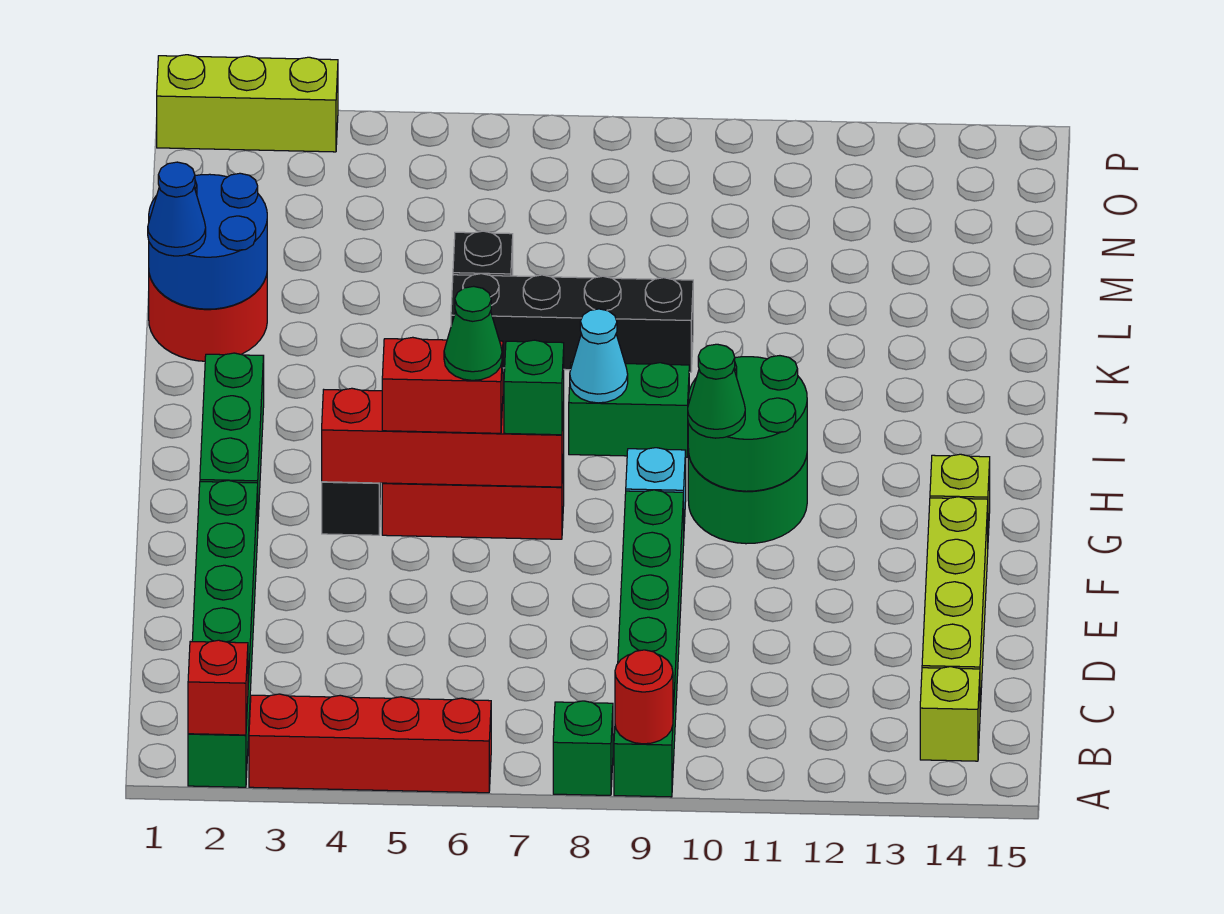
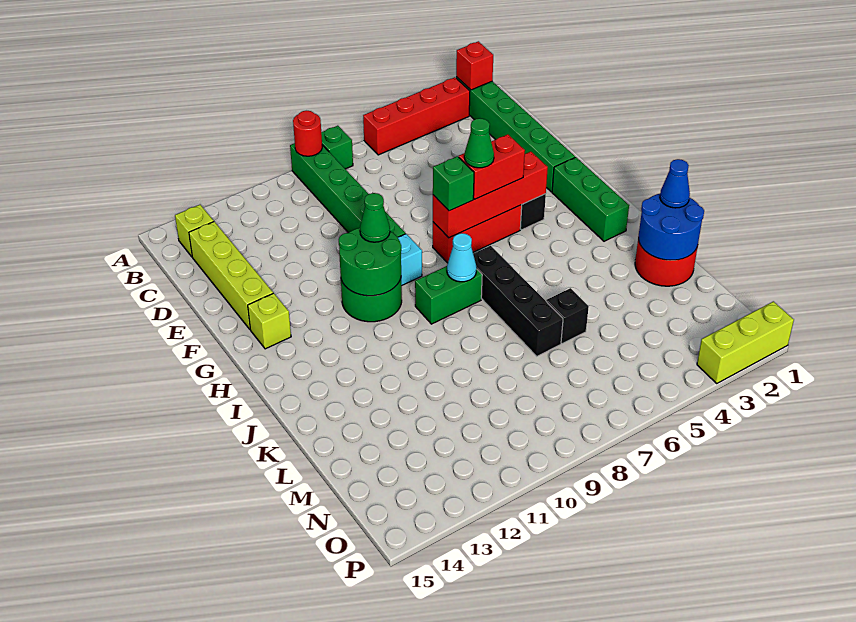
black brick K6:K9 level 1 -> black brick I7:L7 level 1

